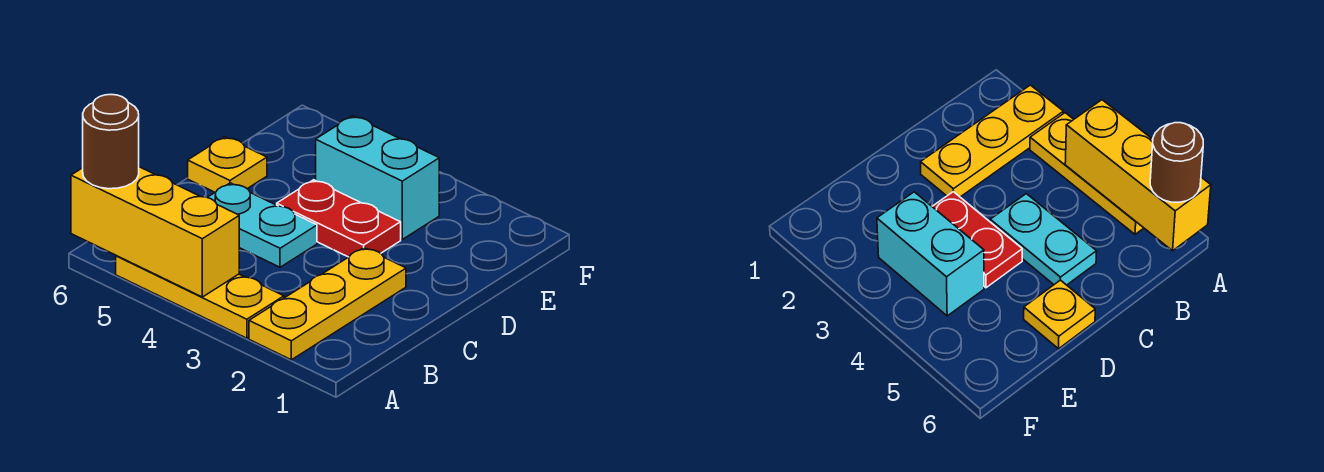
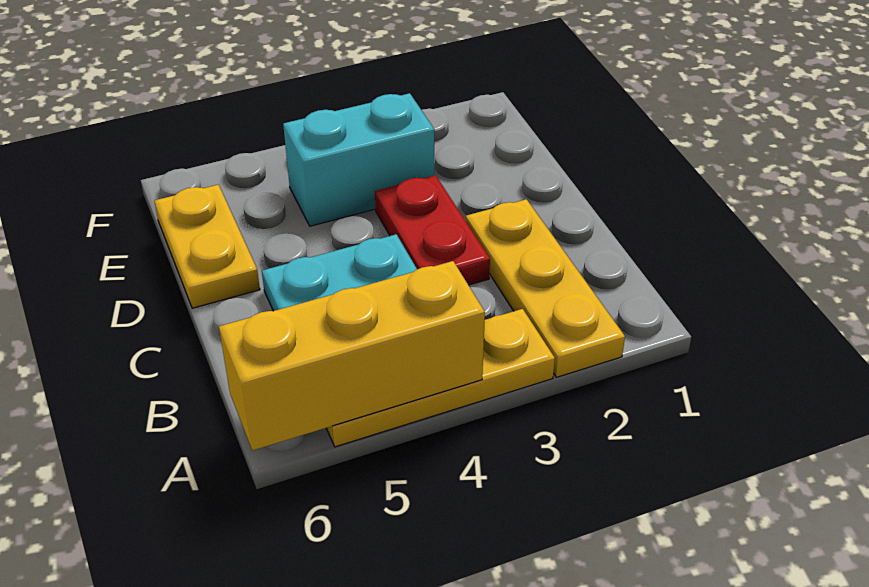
brown round brick A6 level 3 -> none
red plate D3:D4 level 1 -> red plate C3:D3 level 1
yellow plate D6 level 1 -> yellow plate D6:E6 level 1

